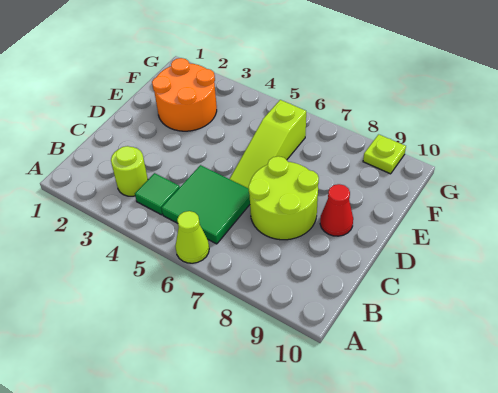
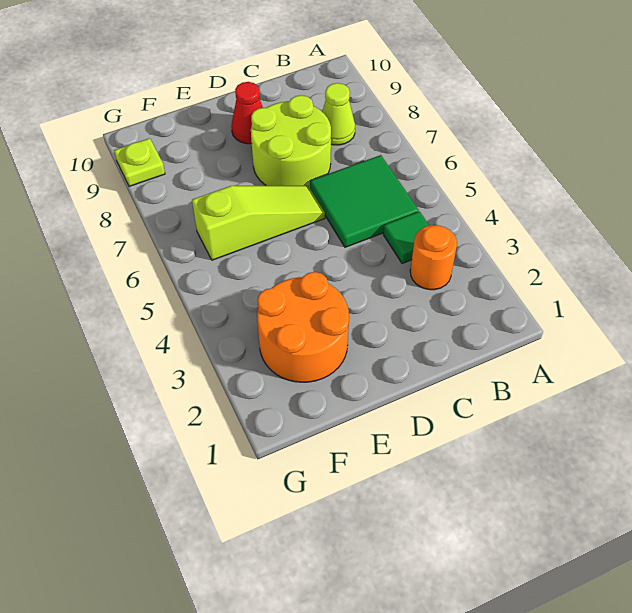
lime cone A6 level 1 -> lime cone B8 level 1
lime round brick B3 level 1 -> orange round brick B3 level 1

